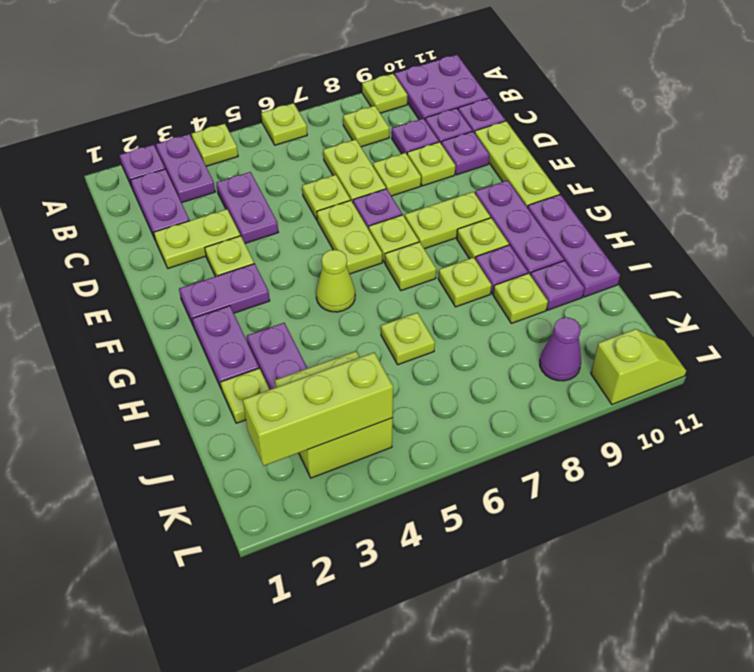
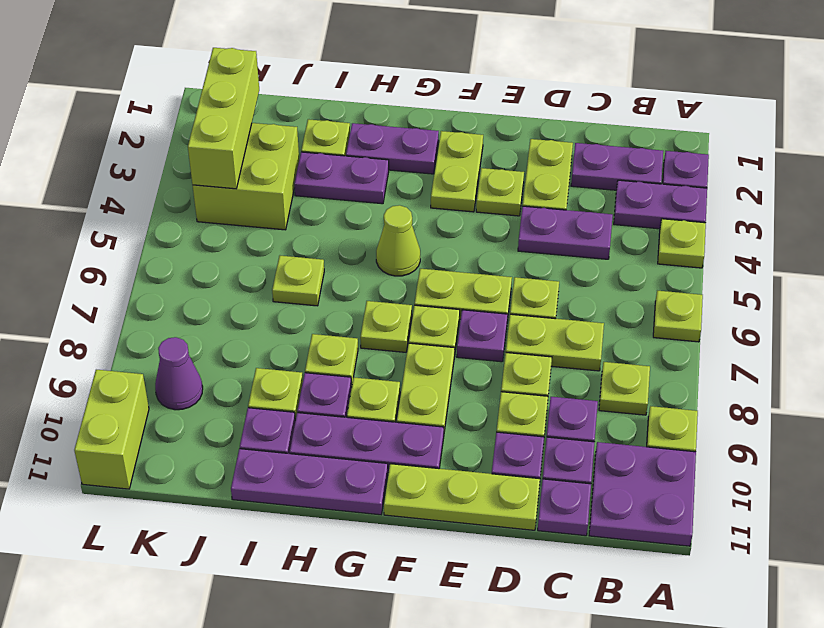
purple plate F2:F3 level 1 -> lime plate F2:F3 level 1
lime slope L10:L11 level 1 top 10 -> lime brick L10:L11 level 1

